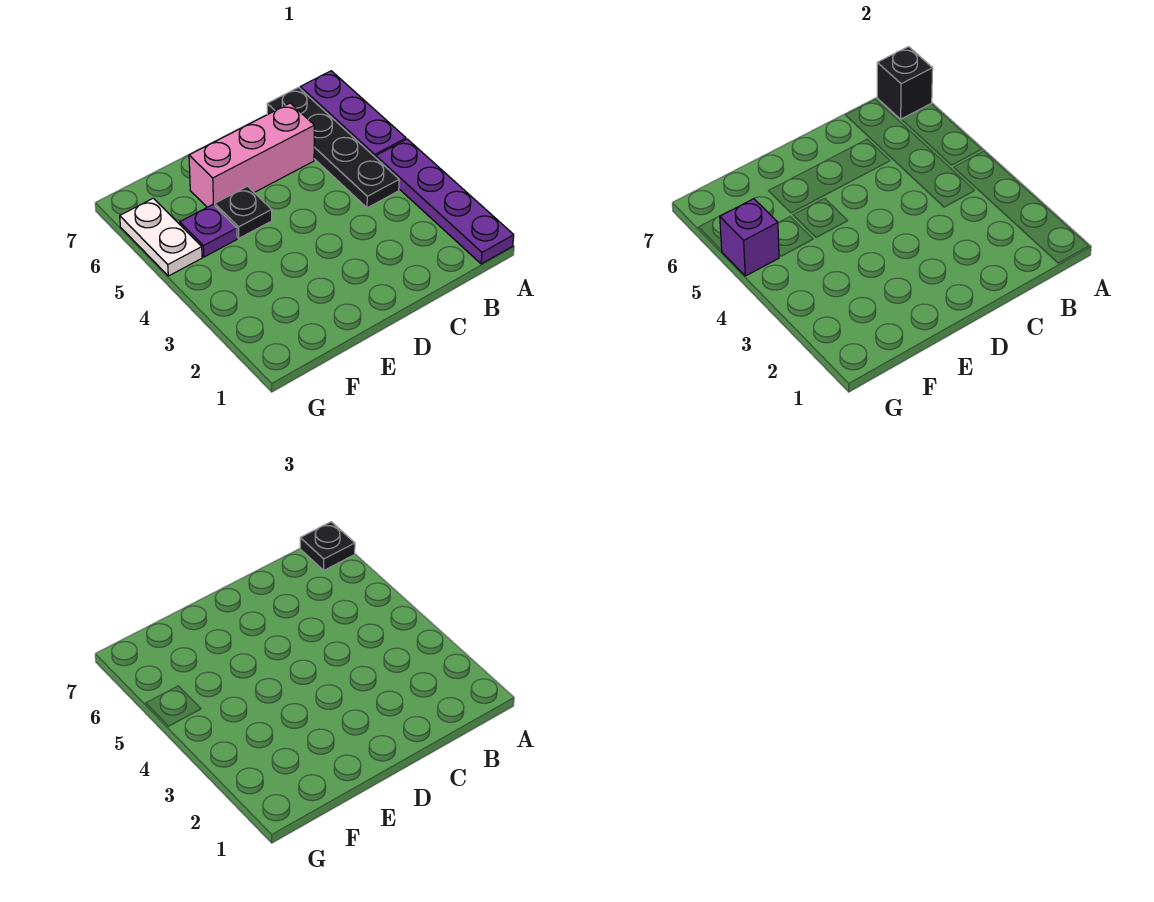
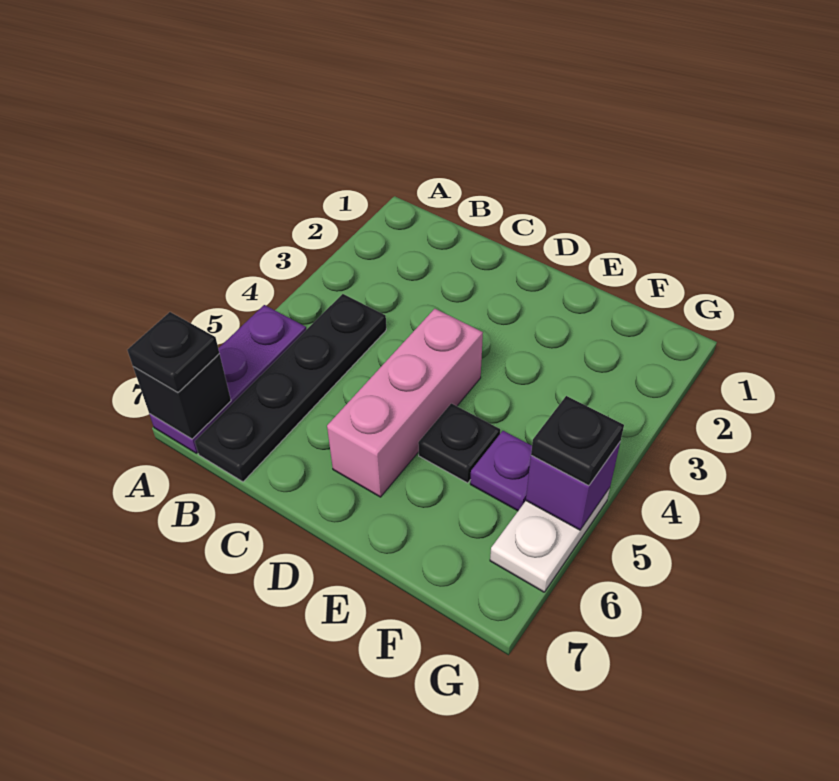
purple plate A1:A4 level 1 -> none
pink brick C6:E6 level 1 -> pink brick D4:D6 level 1
none -> black plate G5 level 3

